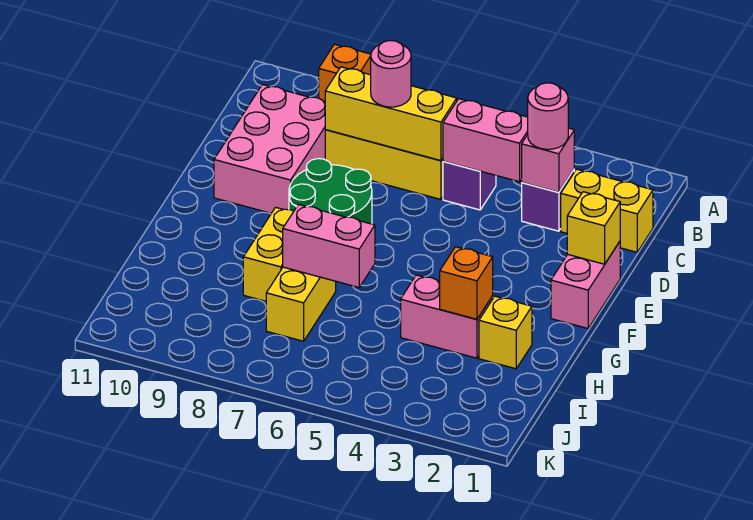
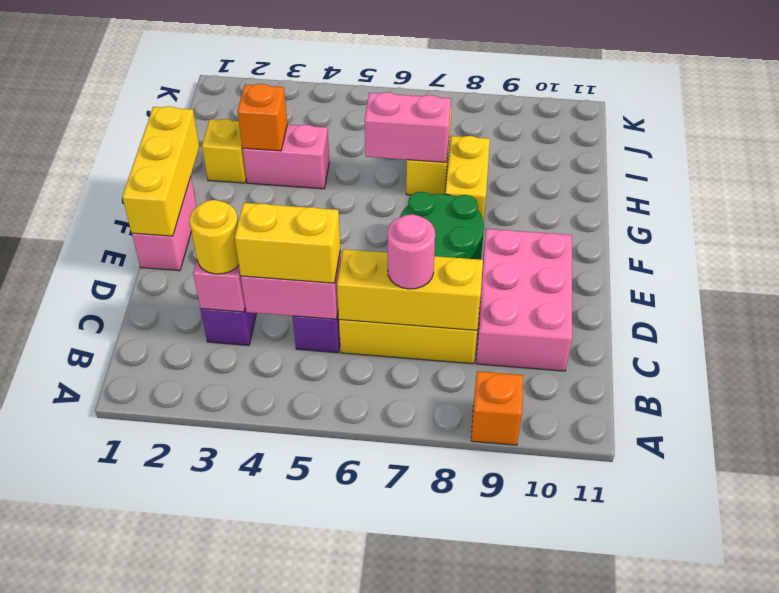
yellow brick C1:C2 level 1 -> yellow brick C4:C5 level 3
pink round brick C3 level 3 -> yellow round brick C3 level 3
yellow brick E1 level 2 -> yellow brick E1:G1 level 2

